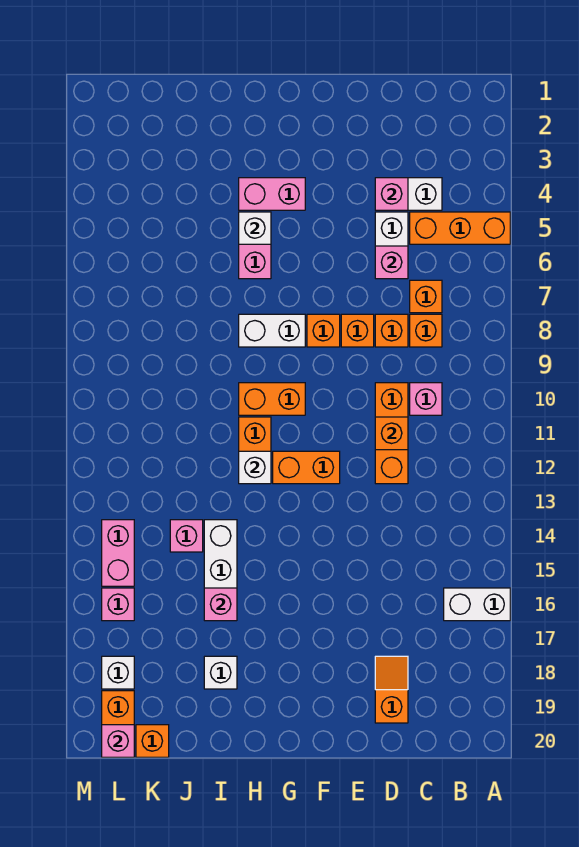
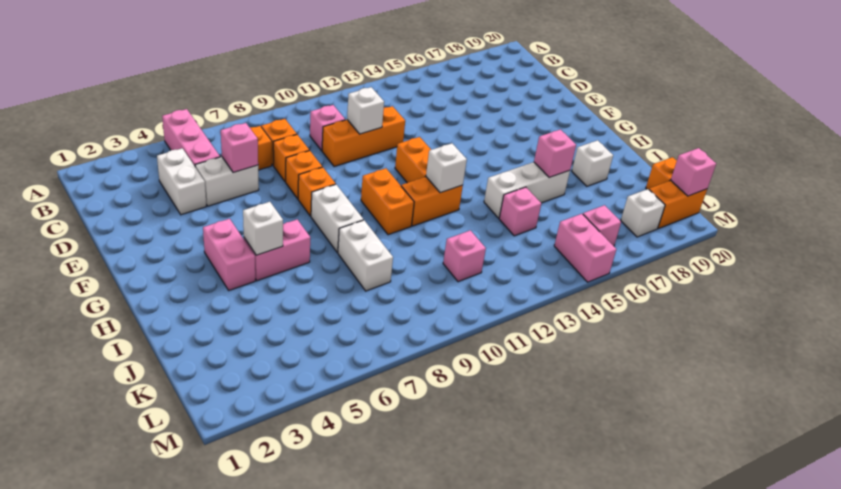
orange brick A5:C5 level 1 -> pink brick A5:C5 level 1
white brick A16:B16 level 1 -> white brick I8:J8 level 1
pink brick D4 level 2 -> pink brick K11 level 1
orange brick D11 level 2 -> white brick D11 level 2
orange slope D18:D19 level 1 top 19 -> none
pink brick L14:L15 level 1 -> pink brick L15:M15 level 1

